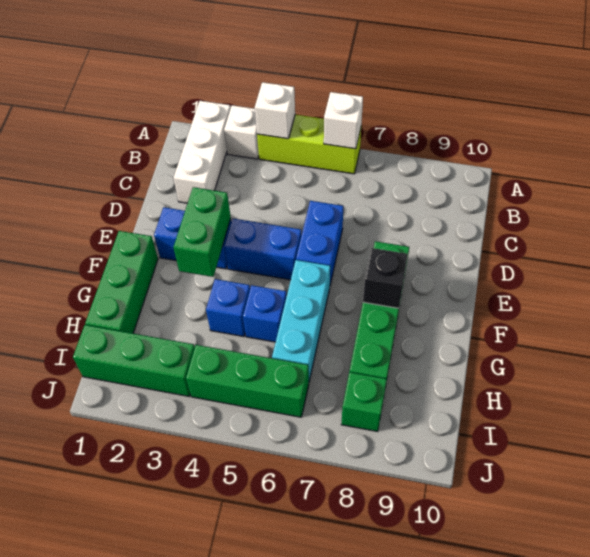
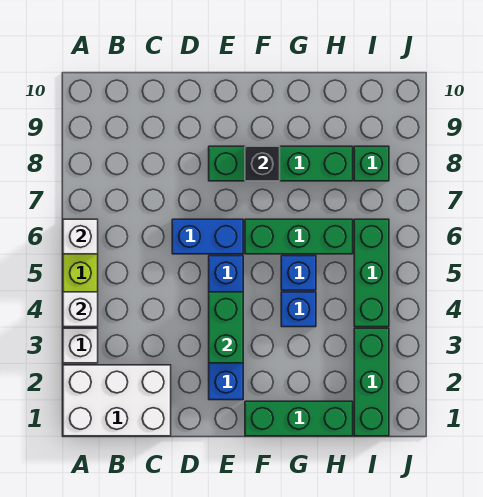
white brick A2:C2 level 1 -> white brick A1:C2 level 1
green brick E3:F3 level 2 -> green brick E3:E4 level 2
cyan brick F6:H6 level 1 -> green brick F6:H6 level 1

